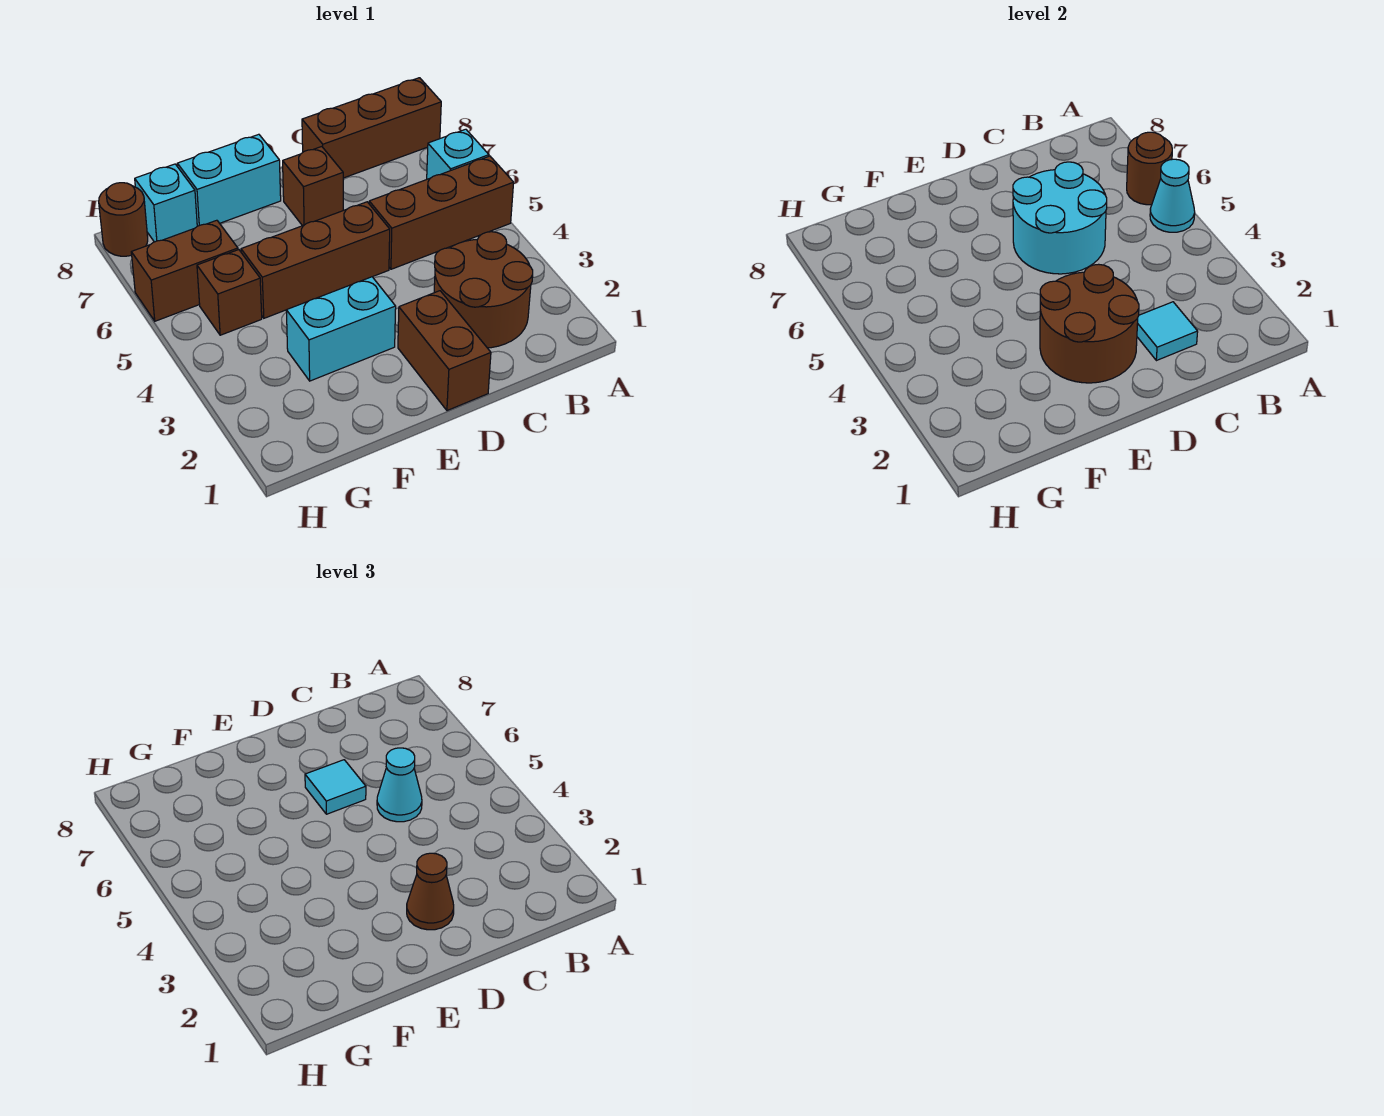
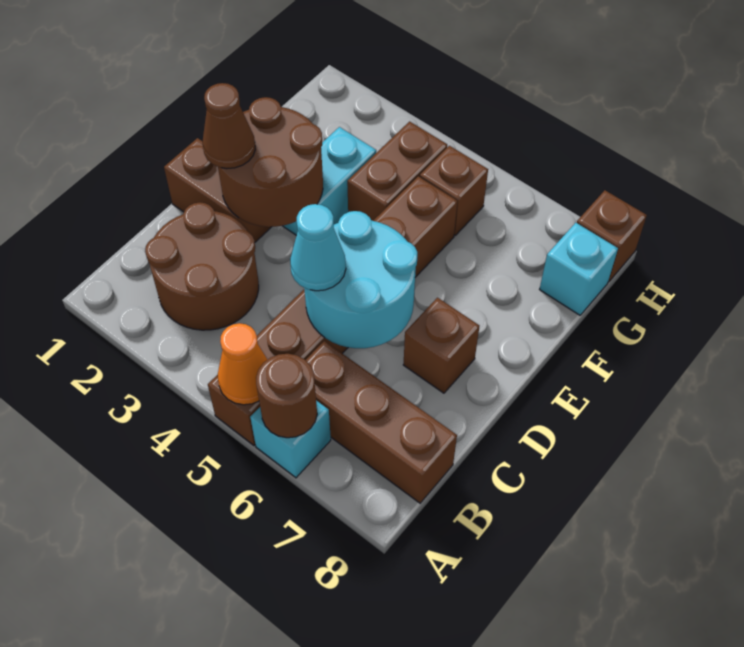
cyan cone A5 level 2 -> orange cone A5 level 2
brown brick A8:C8 level 1 -> brown brick B6:B8 level 1
cyan tile C2 level 2 -> none
cyan tile D6 level 3 -> none
cyan brick E8:F8 level 1 -> none
brown brick G6:H6 level 1 -> brown brick F4:G4 level 1
brown round brick H8 level 1 -> brown brick H8 level 1

